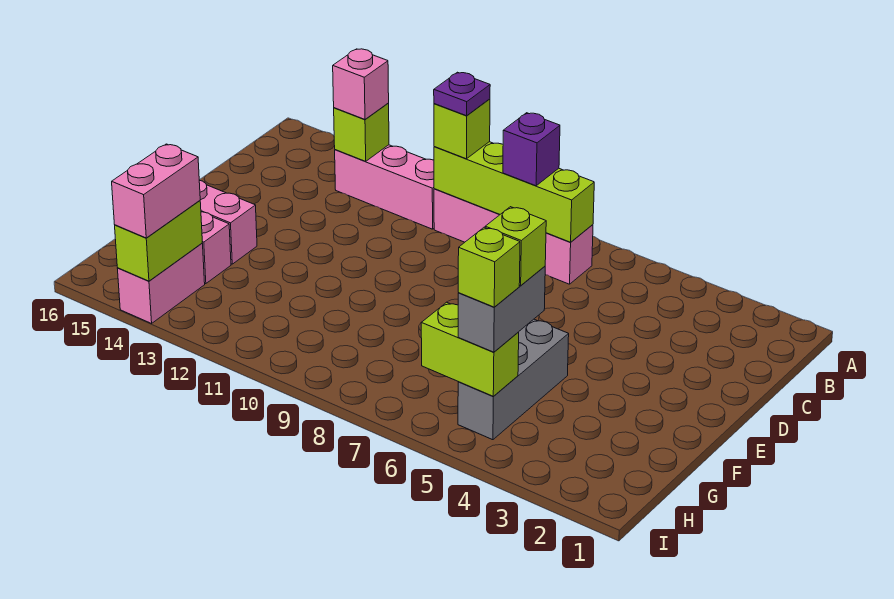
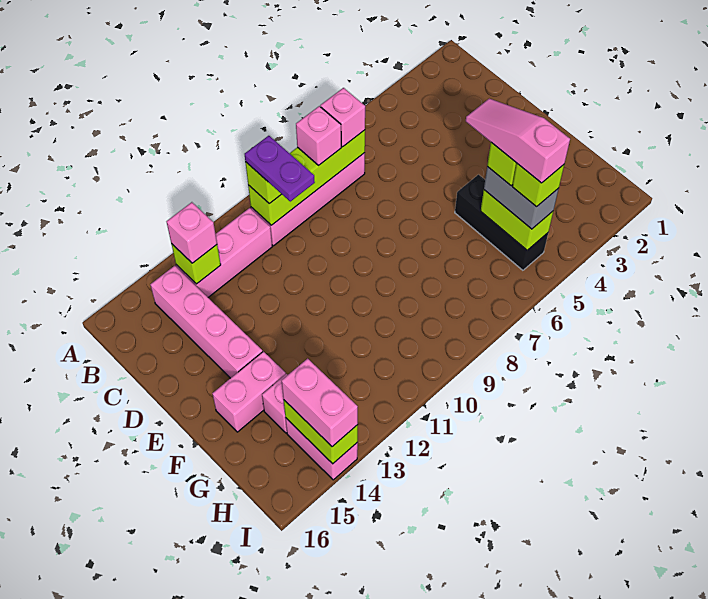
none -> pink brick B7 level 3
purple brick B8 level 3 -> pink brick B8 level 3
purple plate B10 level 4 -> purple plate B10:C10 level 4
none -> pink brick B14:E14 level 1
grey brick F5:H5 level 1 -> black brick F5:H5 level 1
none -> pink slope F5:H5 level 5 top H
lime brick H5:H6 level 2 -> lime brick G5:H5 level 2

